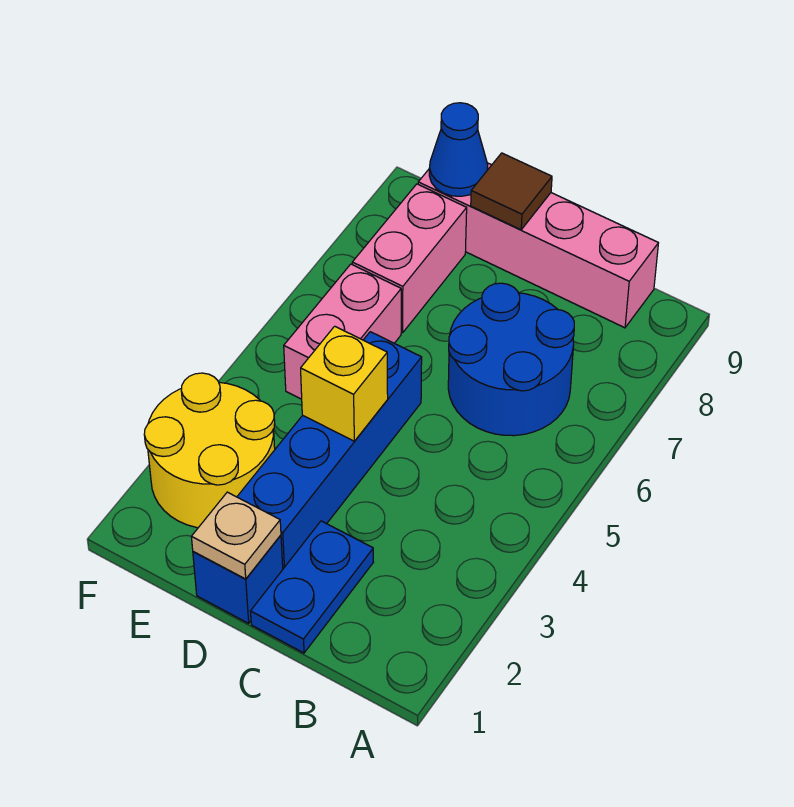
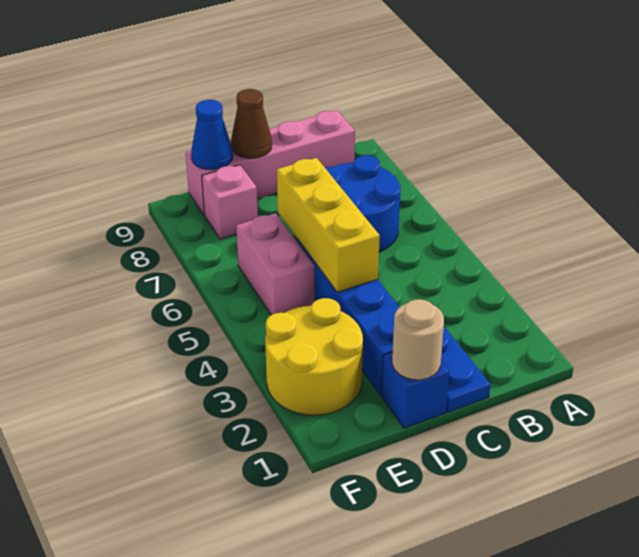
tan plate D1 level 2 -> tan round brick D1 level 2
yellow brick D4 level 2 -> yellow brick D4:D6 level 2
brown tile D9 level 2 -> brown cone D9 level 2
pink brick E7:E8 level 1 -> pink brick E8 level 1

